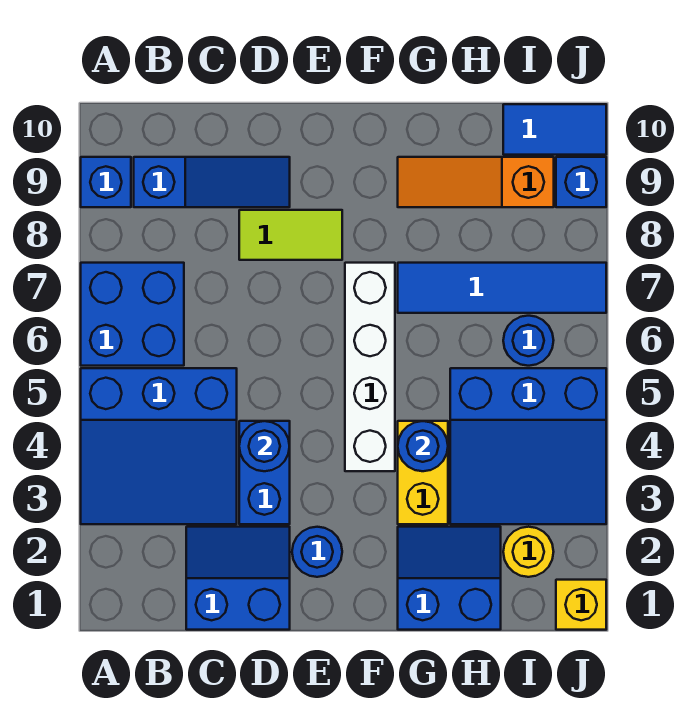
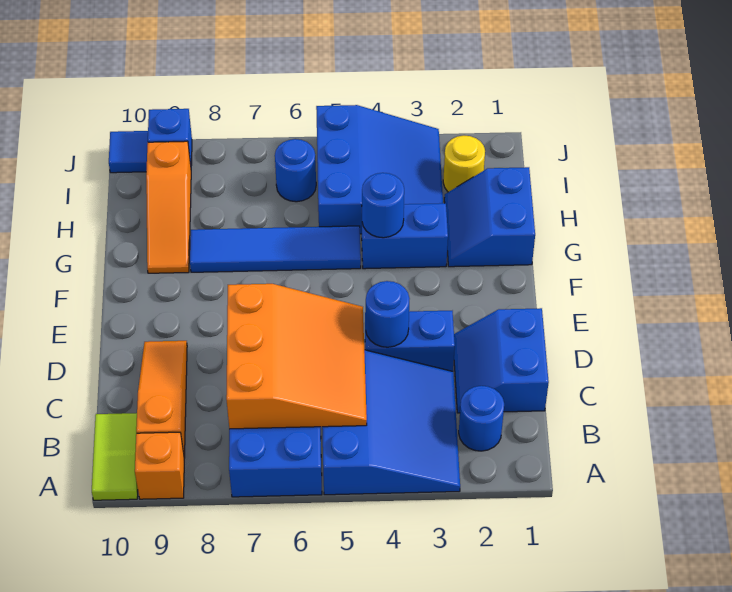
blue brick A9 level 1 -> orange brick A9 level 1
none -> orange slope B5:D7 level 2 top 7
blue slope B9:D9 level 1 top B -> orange slope B9:D9 level 1 top B
lime tile D8:E8 level 1 -> lime tile A10:B10 level 1
blue round brick E2 level 1 -> blue round brick B2 level 1
white brick F4:F7 level 1 -> none
yellow brick G3:G4 level 1 -> blue brick G3:G4 level 1
blue tile G7:J7 level 1 -> blue tile G5:G8 level 1
blue tile I10:J10 level 1 -> blue tile J10 level 1
yellow brick J1 level 1 -> none

